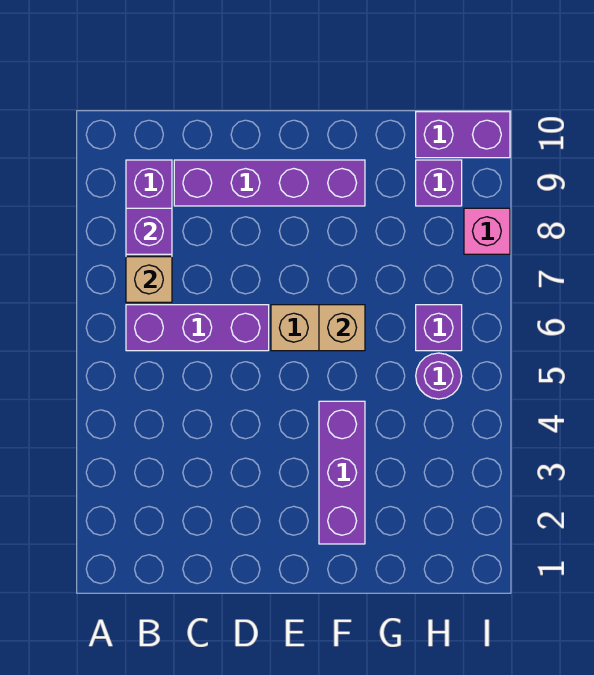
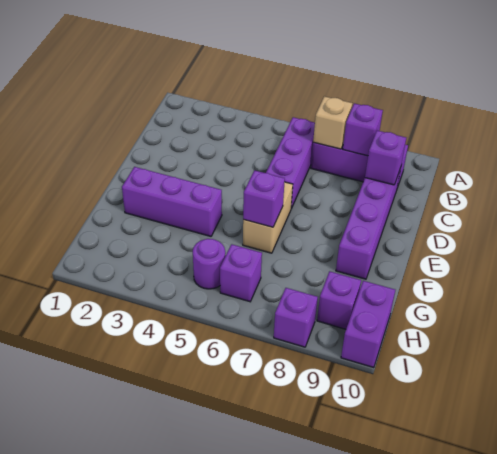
none -> purple brick C9 level 2
tan brick F6 level 2 -> purple brick F6 level 2
pink brick I8 level 1 -> purple brick I8 level 1

